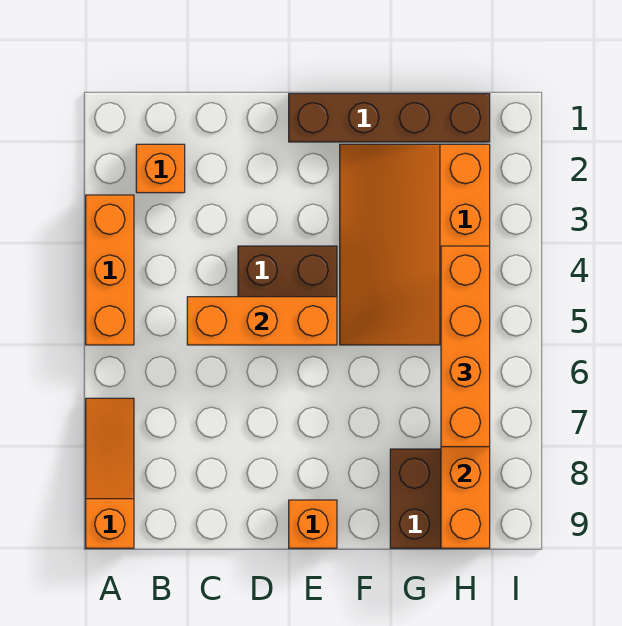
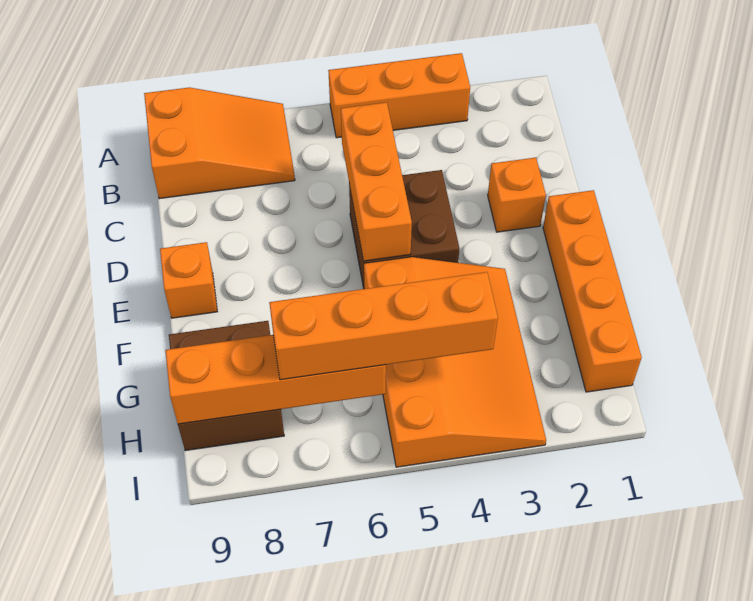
orange slope A7:A9 level 1 top 9 -> orange slope A7:B9 level 1 top 9
orange brick B2 level 1 -> orange brick D2 level 1
brown brick E1:H1 level 1 -> orange brick E1:H1 level 1
orange slope F2:H5 level 1 top H -> orange slope F3:I5 level 1 top 5

